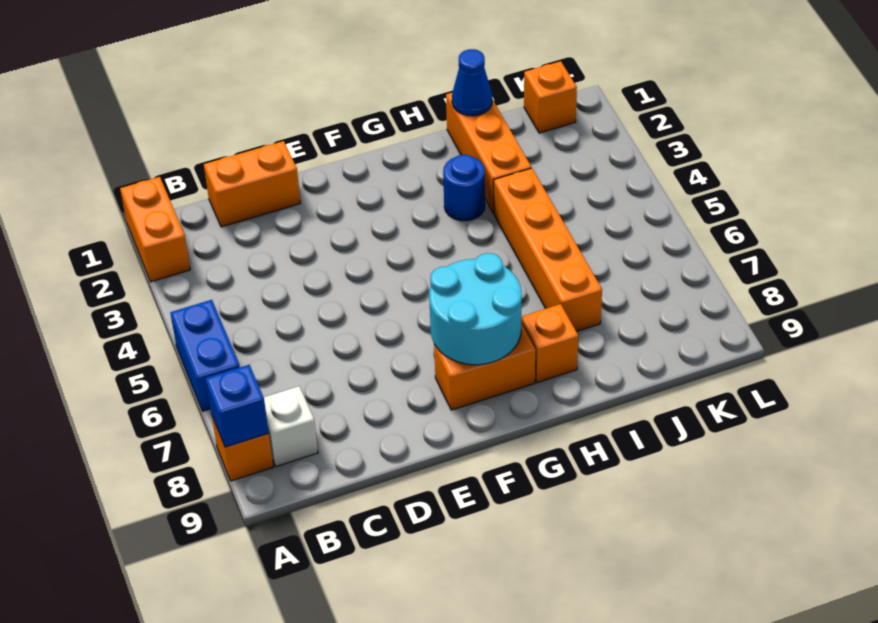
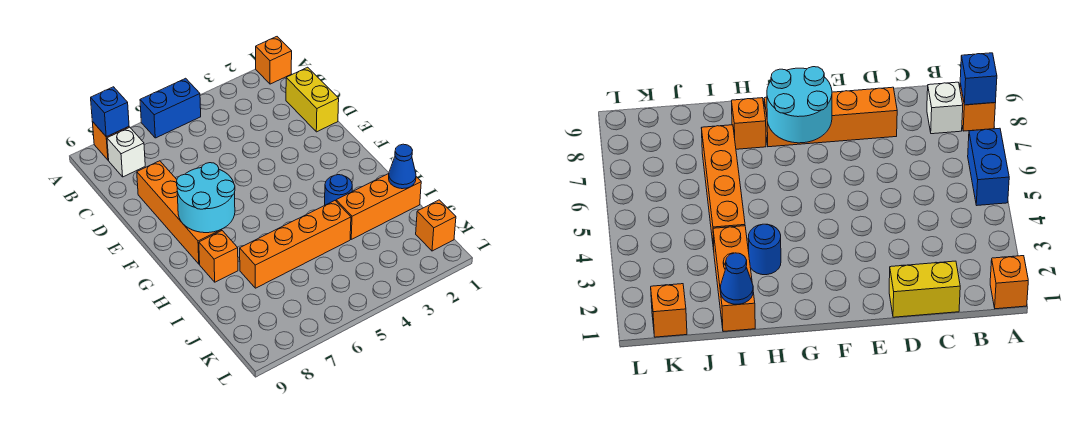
orange brick A1:A2 level 1 -> orange brick A1 level 1
orange brick C1:D1 level 1 -> yellow brick C1:D1 level 1
orange brick F8:G8 level 1 -> orange brick D8:G8 level 1

